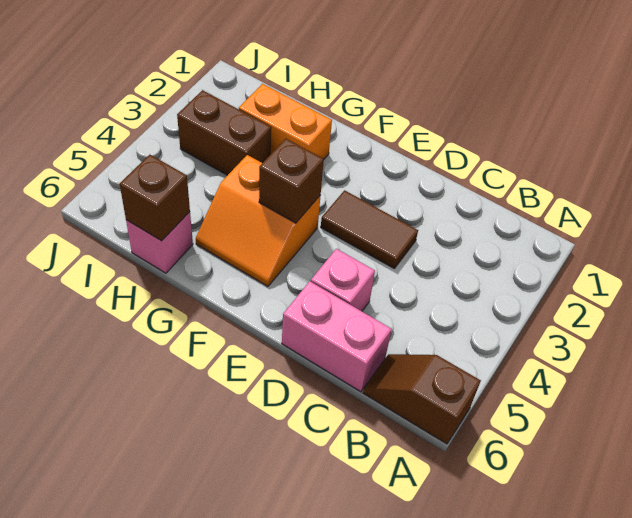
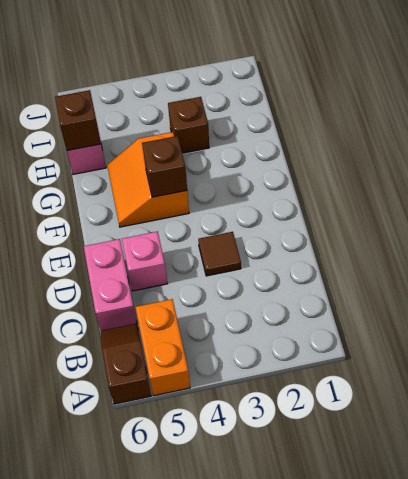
brown tile D3:E3 level 1 -> brown tile D3 level 1
orange brick G2:H2 level 1 -> orange brick A5:B5 level 1
brown brick H3:I3 level 1 -> brown brick H3 level 1

